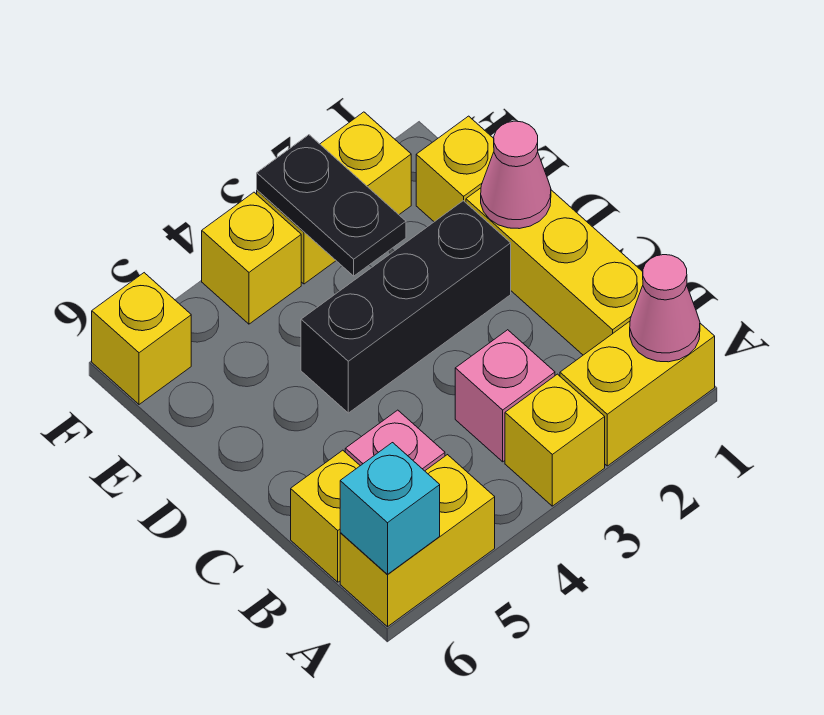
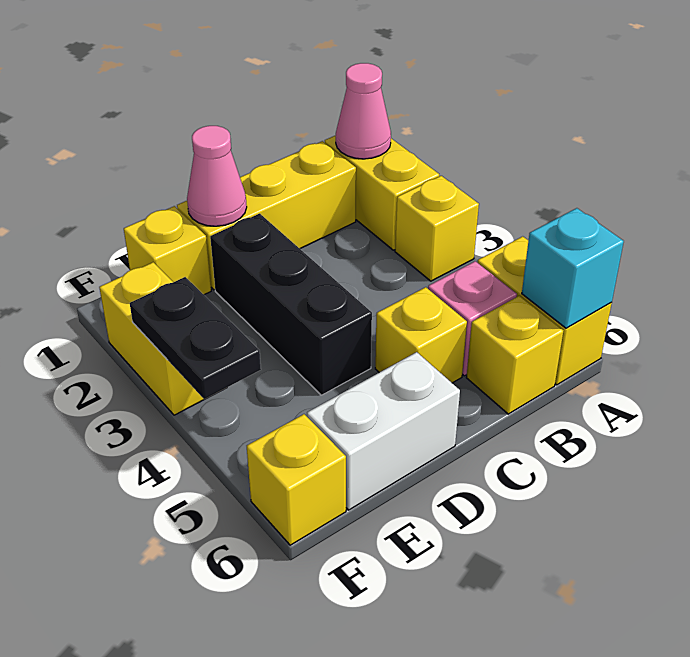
pink brick B3 level 1 -> none
none -> white brick D6:E6 level 1
black plate E3:F3 level 2 -> black plate F3:F4 level 2
yellow brick F4 level 1 -> yellow brick C5 level 1

